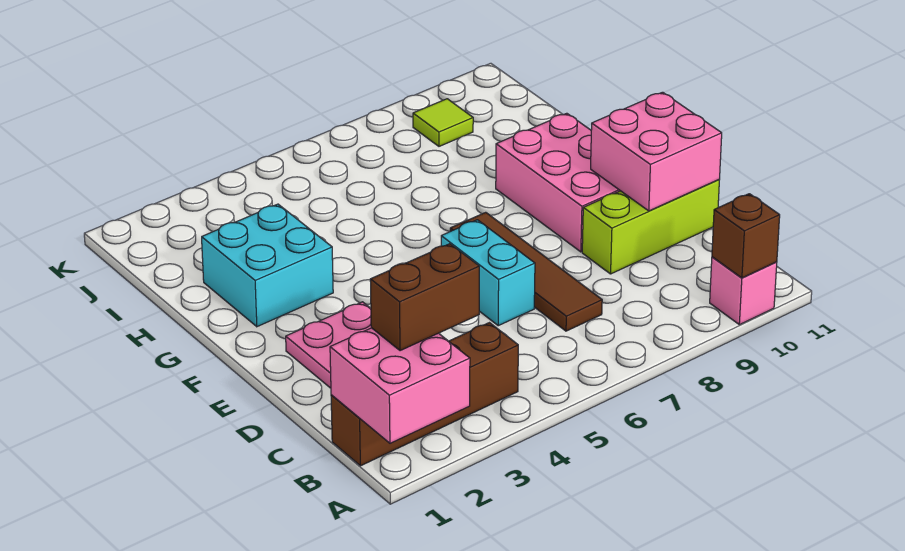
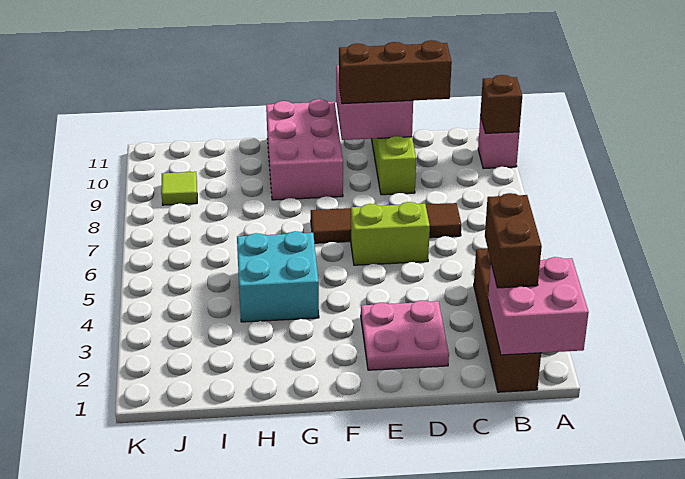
none -> brown brick C10:E10 level 3
cyan brick D6:E6 level 1 -> lime brick D6:E6 level 1
pink brick E9:G10 level 1 -> pink brick F9:G11 level 1
cyan brick G2:H3 level 1 -> cyan brick G4:H5 level 1

